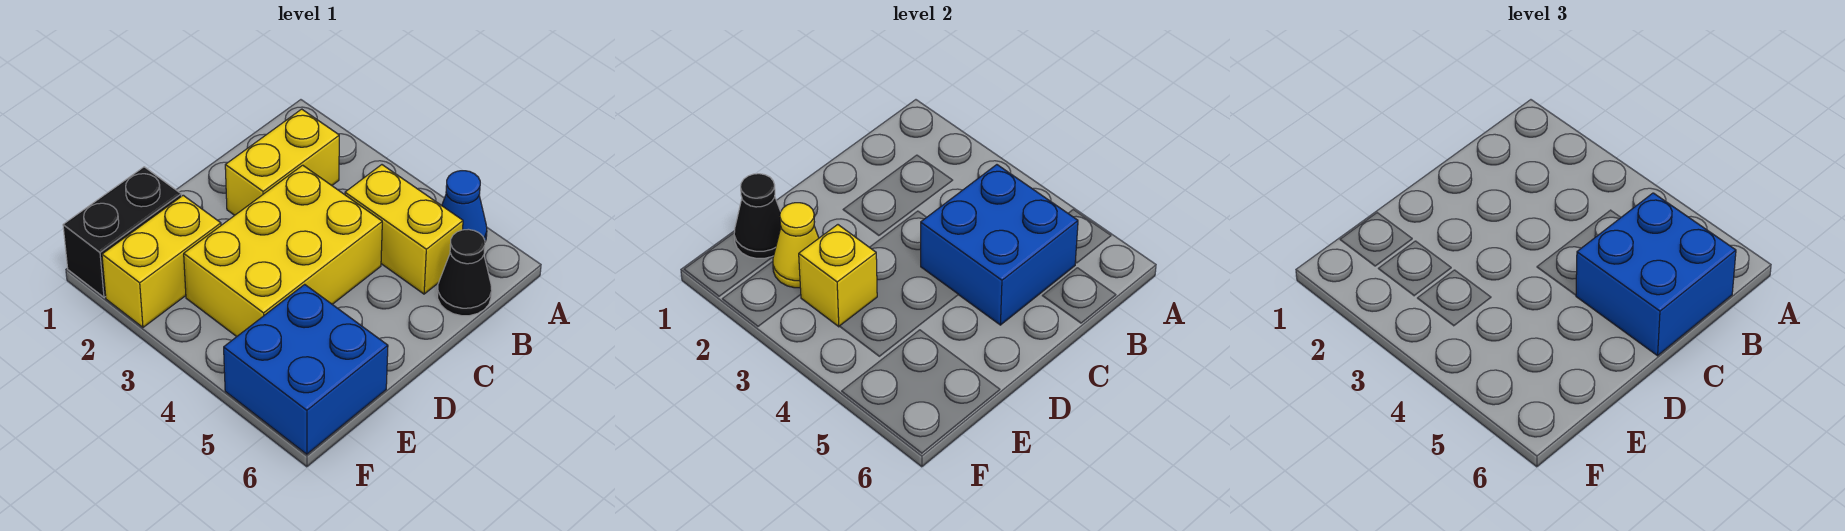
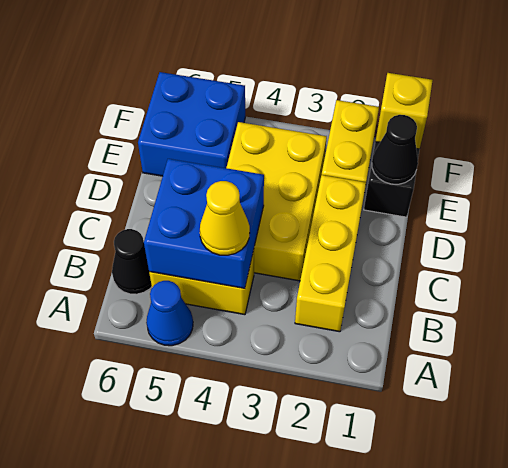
yellow brick B2:C2 level 1 -> yellow brick B2:D2 level 1
blue brick B5:C6 level 3 -> none
yellow cone E2 level 2 -> yellow cone B4 level 3
yellow brick E3 level 2 -> yellow brick F1 level 2

